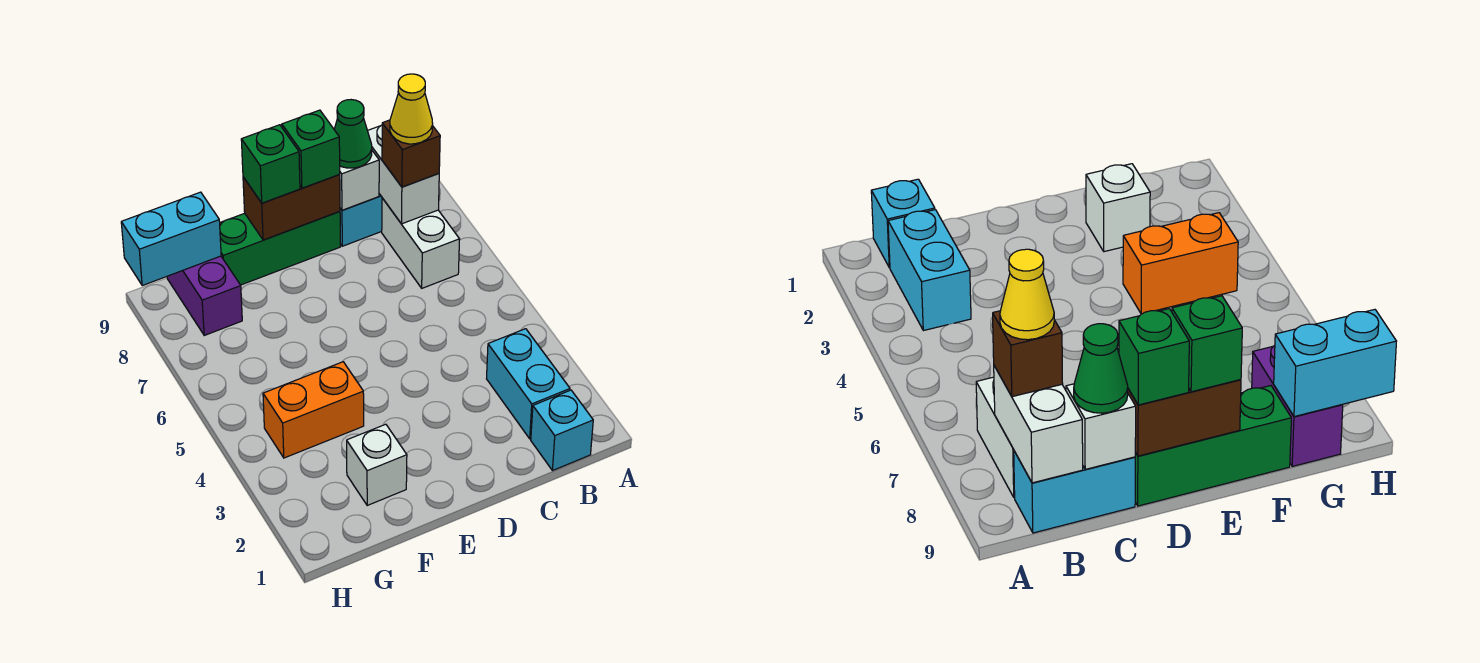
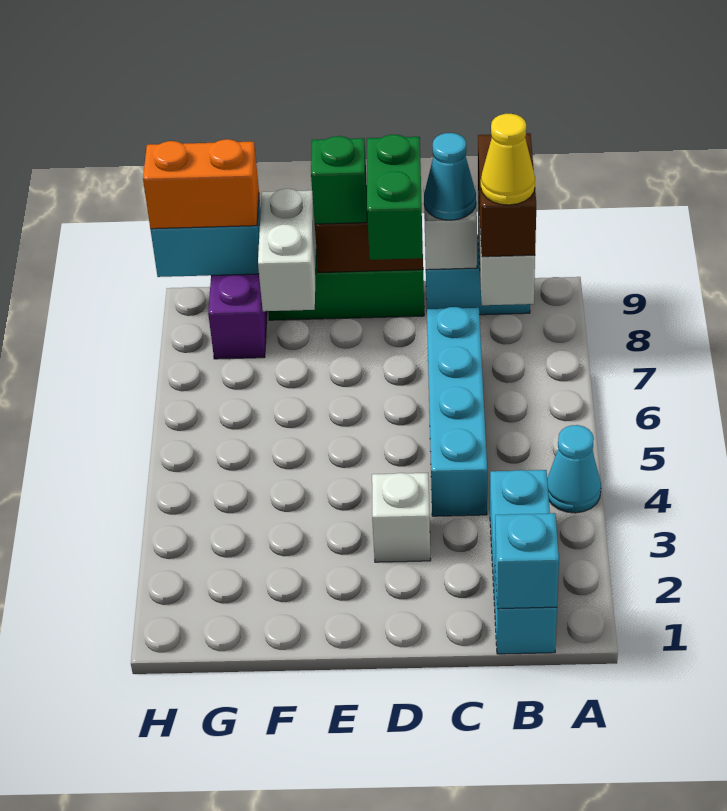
none -> cyan cone A4 level 1
none -> cyan brick B1 level 2
white brick B7:B8 level 1 -> white brick F8:F9 level 2
brown brick B8 level 3 -> brown brick B8:B9 level 3
none -> cyan brick C4:C7 level 1
green cone C9 level 3 -> cyan cone C9 level 3
green brick D9 level 3 -> green brick D8:D9 level 3
white brick F2 level 1 -> white brick D3 level 1
orange brick F4:G4 level 1 -> orange brick G9:H9 level 3

